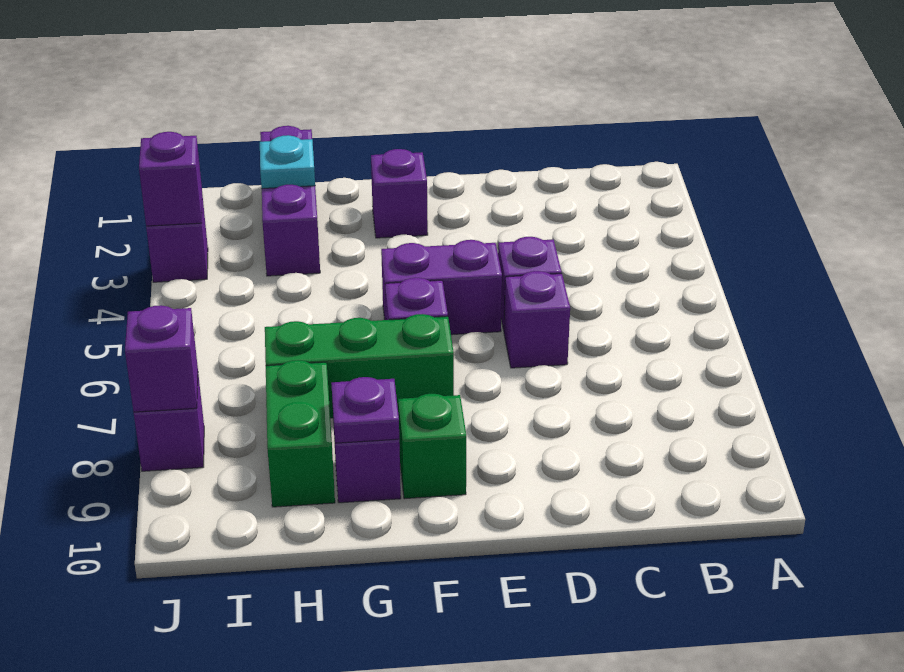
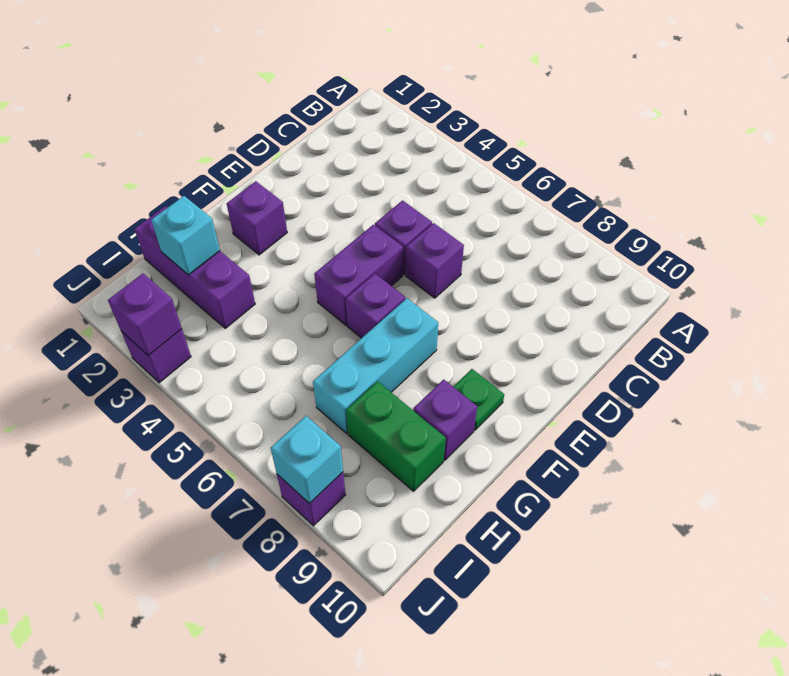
green brick F7:H7 level 1 -> cyan brick F7:H7 level 1
green brick F9 level 1 -> green plate F9 level 1
purple plate G9 level 2 -> none
cyan plate H2 level 2 -> cyan brick H2 level 2
purple brick J8 level 2 -> cyan brick J8 level 2

